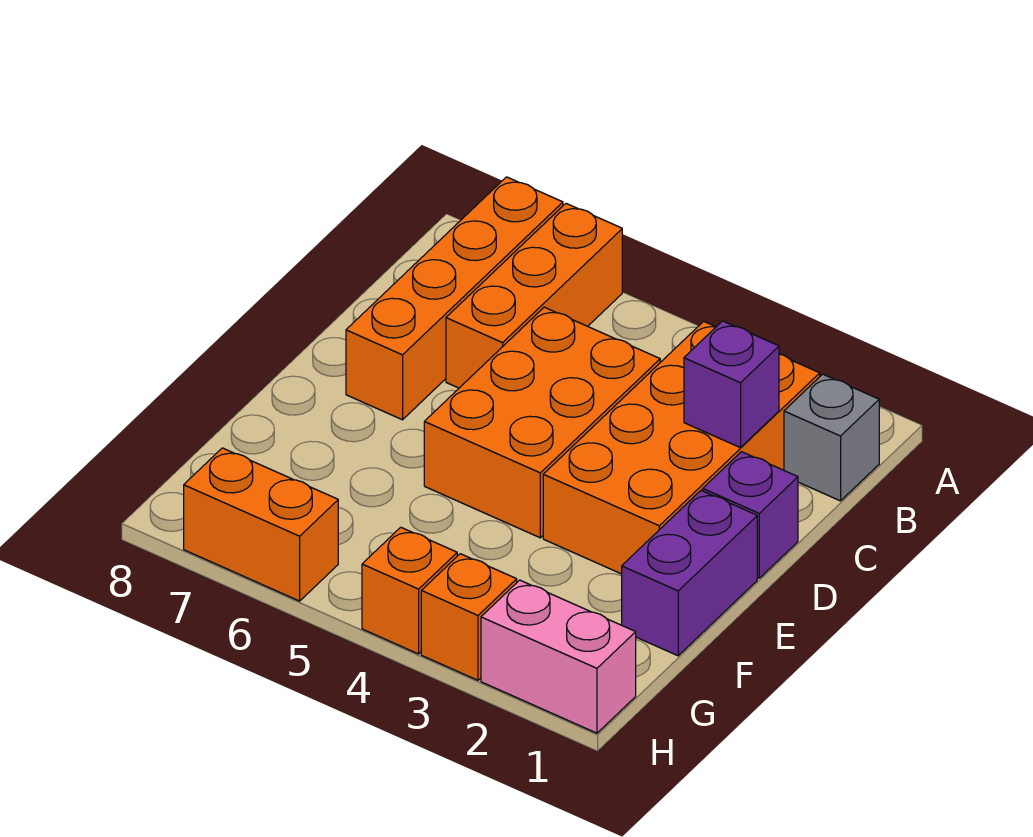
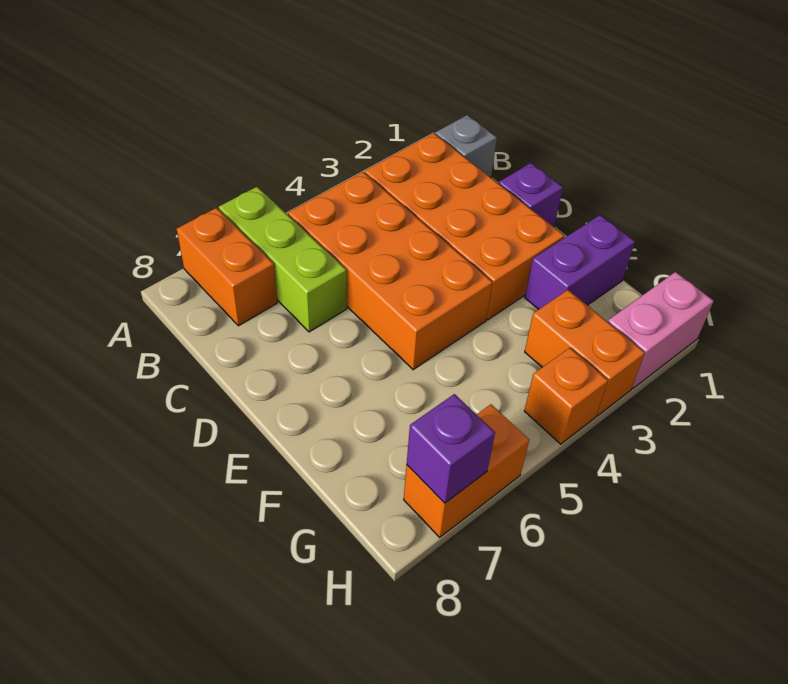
orange brick A6:C6 level 1 -> lime brick A6:C6 level 1
orange brick A7:D7 level 1 -> orange brick A7:B7 level 1
purple brick C2 level 2 -> purple brick H7 level 2
orange brick C4:E5 level 1 -> orange brick B4:E5 level 1
purple brick E1:F1 level 1 -> purple brick F1:F2 level 1
orange brick H3 level 1 -> orange brick G3:H3 level 1

